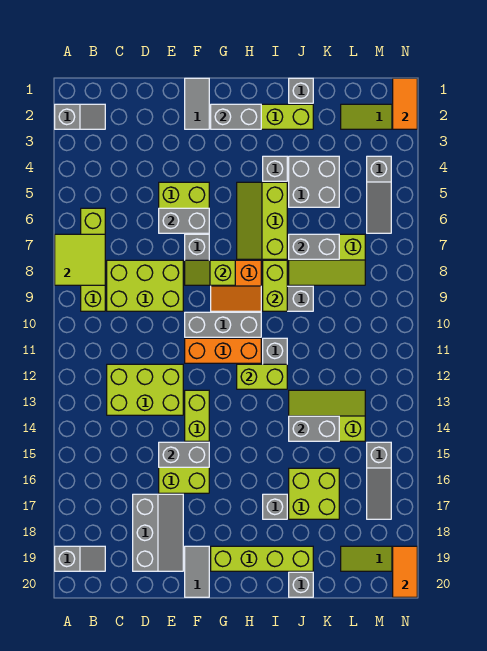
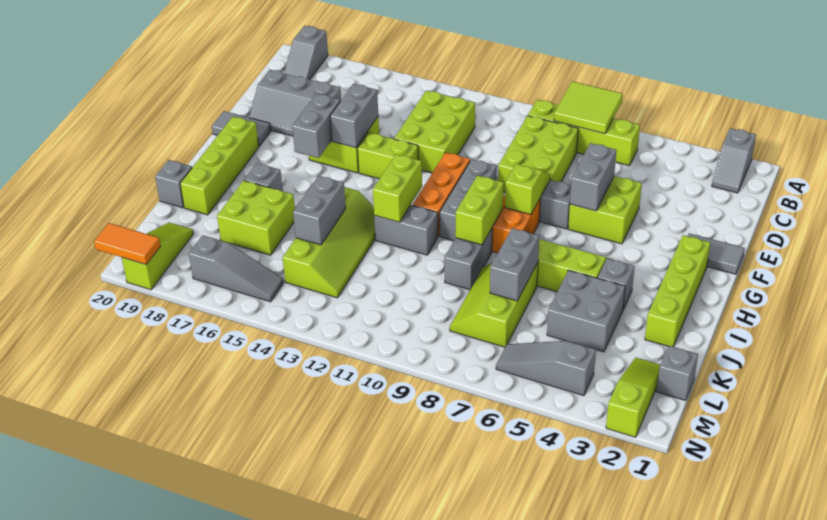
grey brick G2:H2 level 2 -> grey brick F16:G16 level 2
lime brick I8:I9 level 2 -> lime brick H9:I9 level 2
grey brick J1 level 1 -> grey brick L1 level 1
lime slope J13:L14 level 1 top 14 -> lime slope I13:L14 level 1 top 14
grey slope M15:M17 level 1 top 15 -> grey slope M15:M17 level 1 top 17
orange tile N1:N2 level 2 -> none

